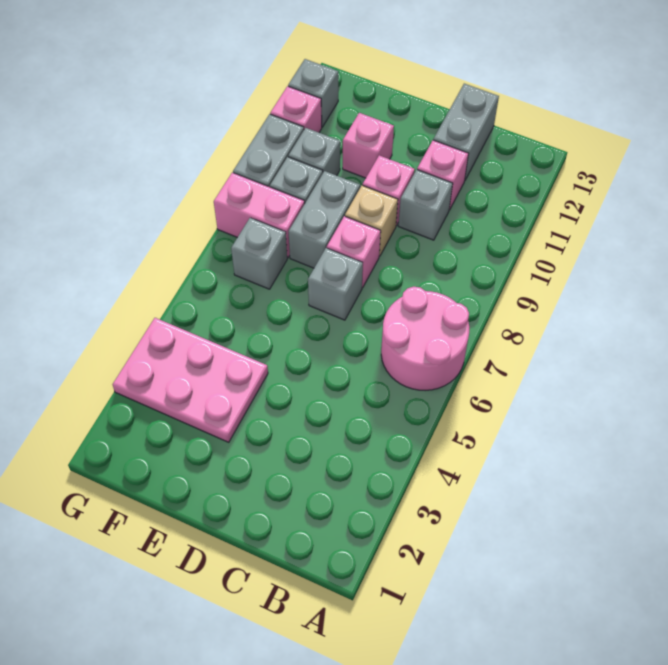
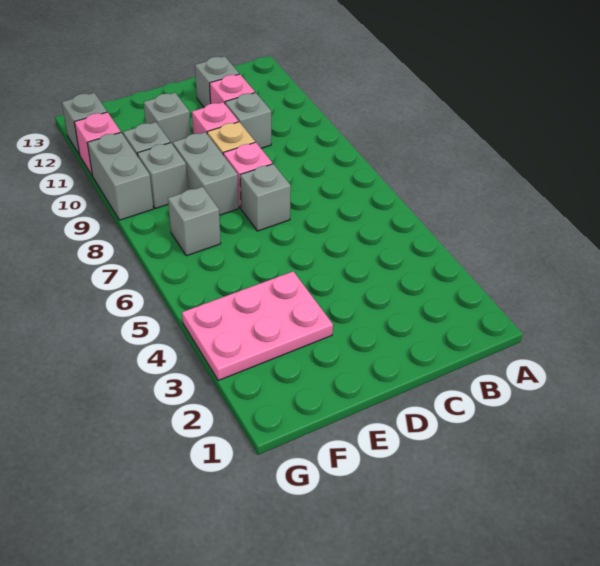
pink round brick A6:B7 level 1 -> none
grey brick C12:C13 level 1 -> grey brick C12 level 1
pink brick E11 level 1 -> grey brick E11 level 1
pink brick F8:G8 level 1 -> none

